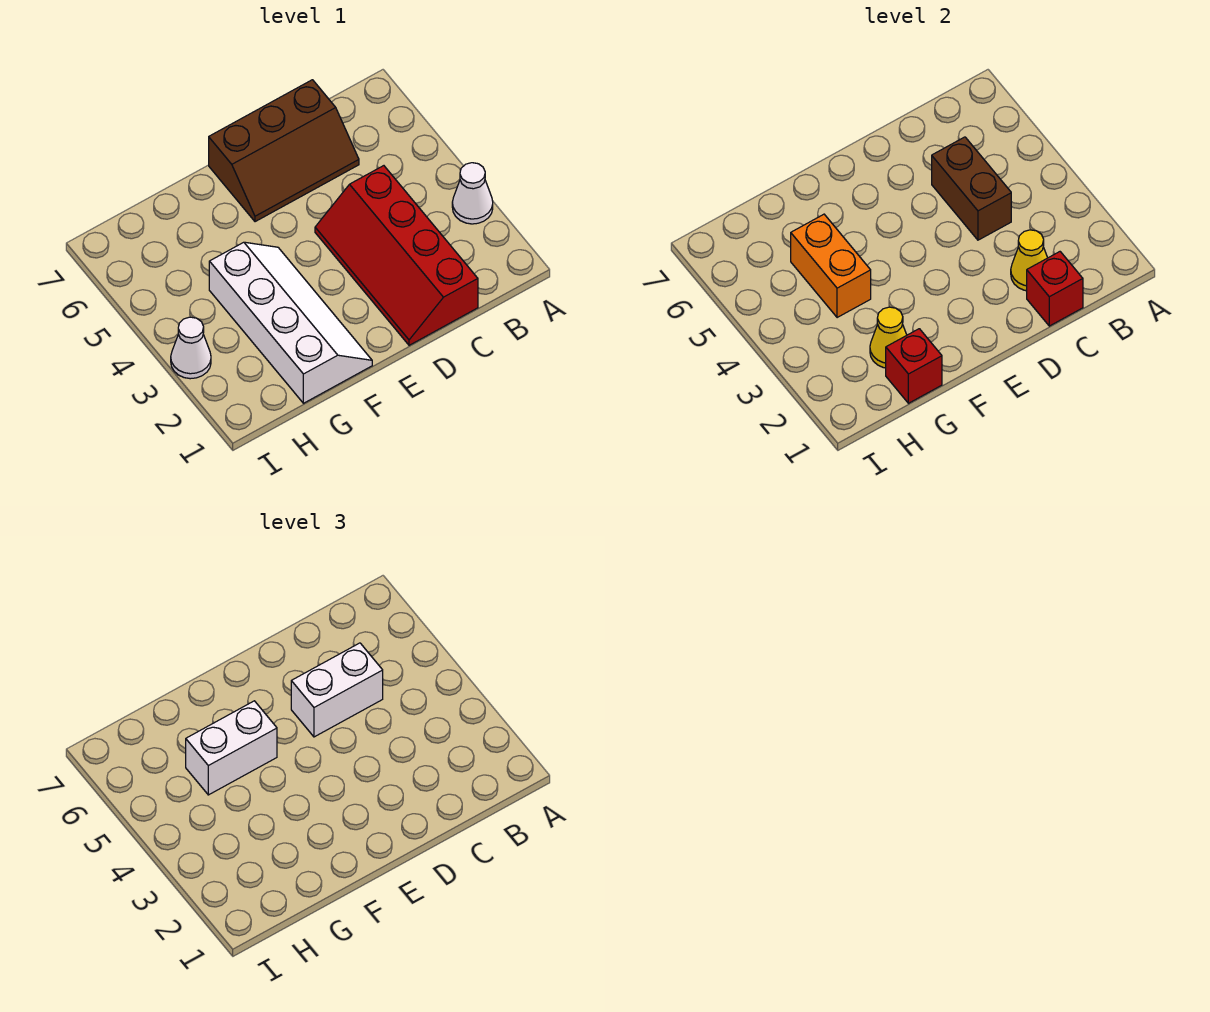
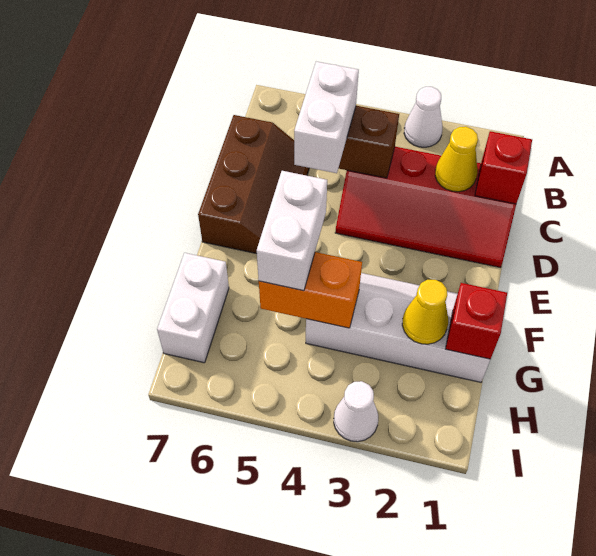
none -> white brick G7:H7 level 1

